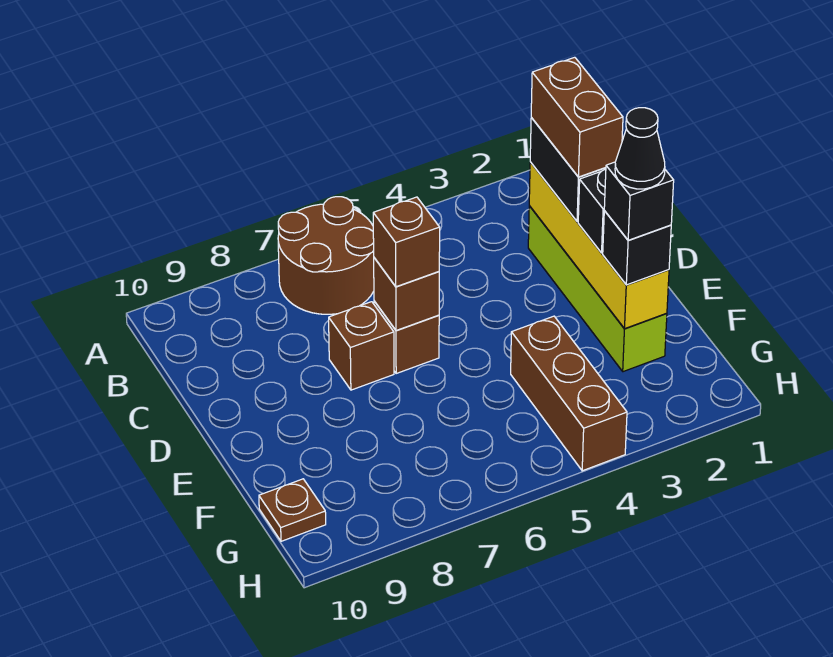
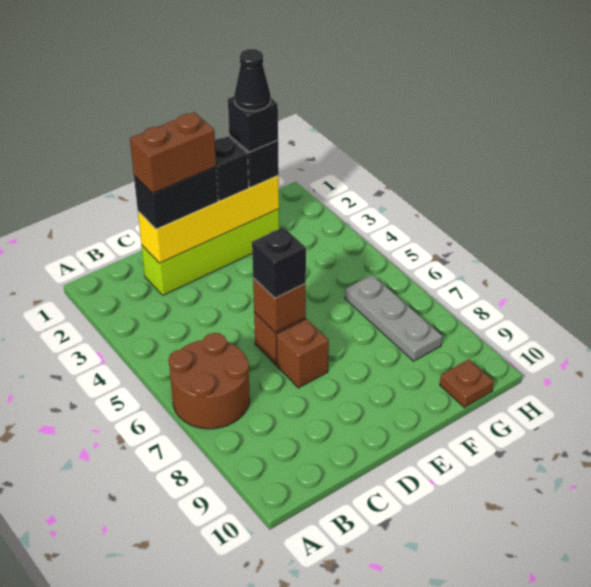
brown brick D6 level 3 -> black brick D6 level 3
brown brick F4:H4 level 1 -> none
none -> grey plate G6:G8 level 1

